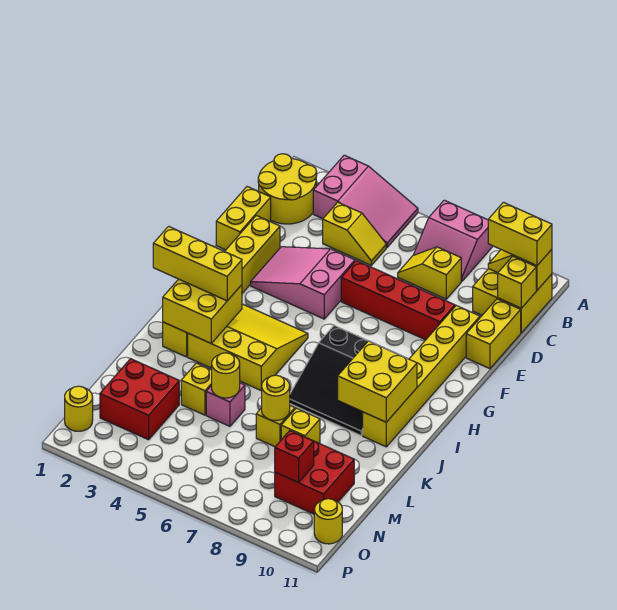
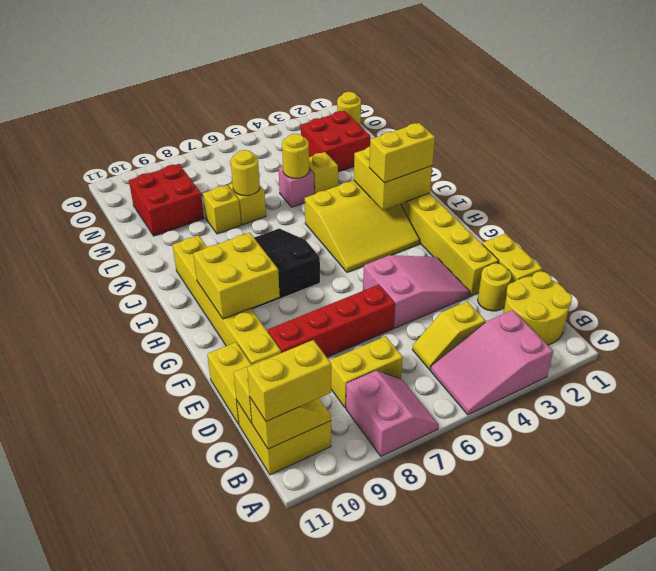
pink slope A7:B8 level 1 top A -> pink slope A7:B8 level 1 top 8
yellow slope C7:C8 level 1 top 8 -> yellow brick C7:C8 level 1
yellow brick I1:I3 level 3 -> yellow brick I2:I3 level 3
yellow brick I9:J10 level 2 -> yellow brick G9:H10 level 2
red brick N9 level 2 -> none
yellow round brick O11 level 1 -> yellow round brick D2 level 1

